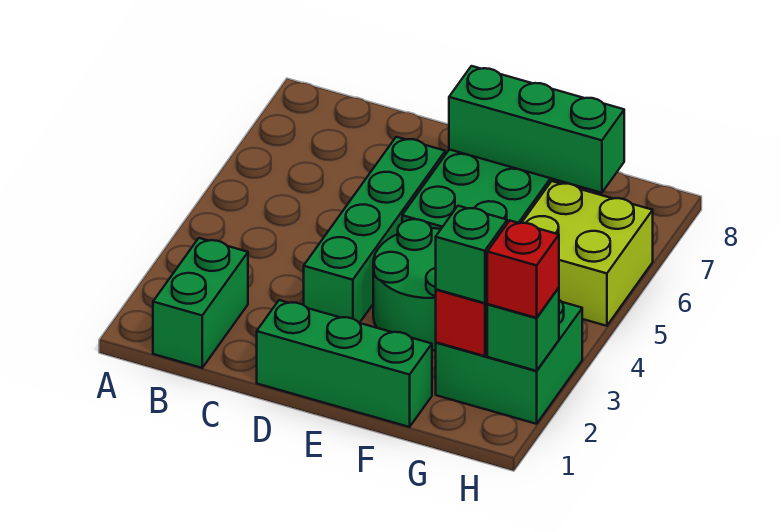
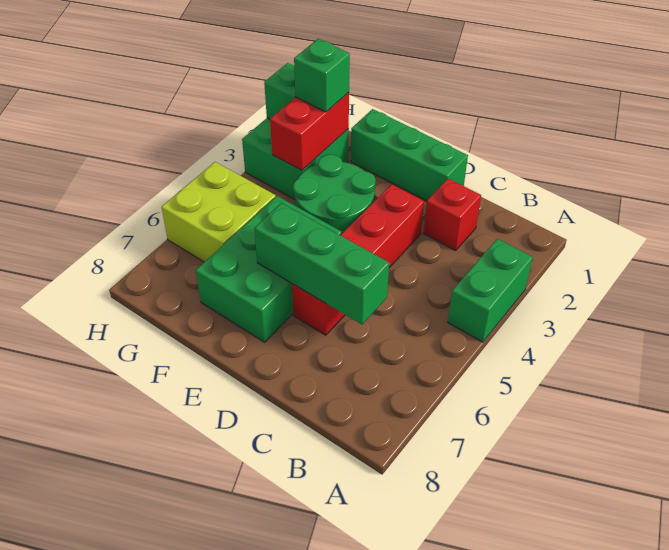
green brick B1:B2 level 1 -> green brick A3:A4 level 1
green brick D3:D6 level 1 -> red brick D3:D6 level 1
green brick E7:G7 level 2 -> green brick C6:E6 level 2
red brick H2 level 3 -> red brick C2 level 1

